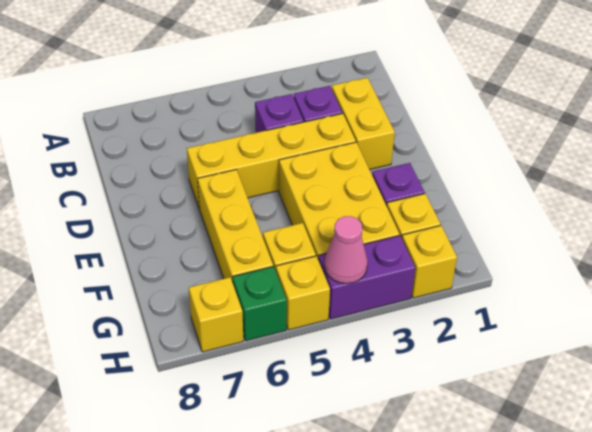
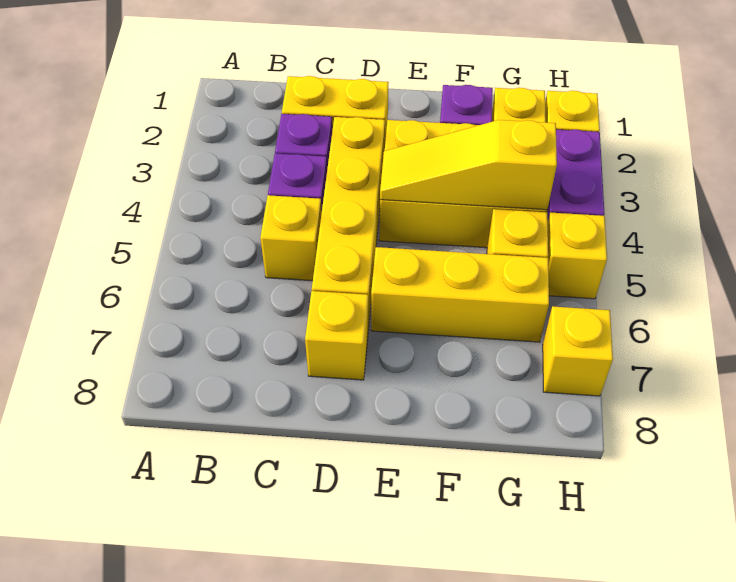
none -> yellow brick C5 level 1
none -> yellow brick D7 level 1
none -> yellow slope E4:G4 level 2 top G
pink cone H4 level 2 -> none
green brick H6 level 1 -> none

